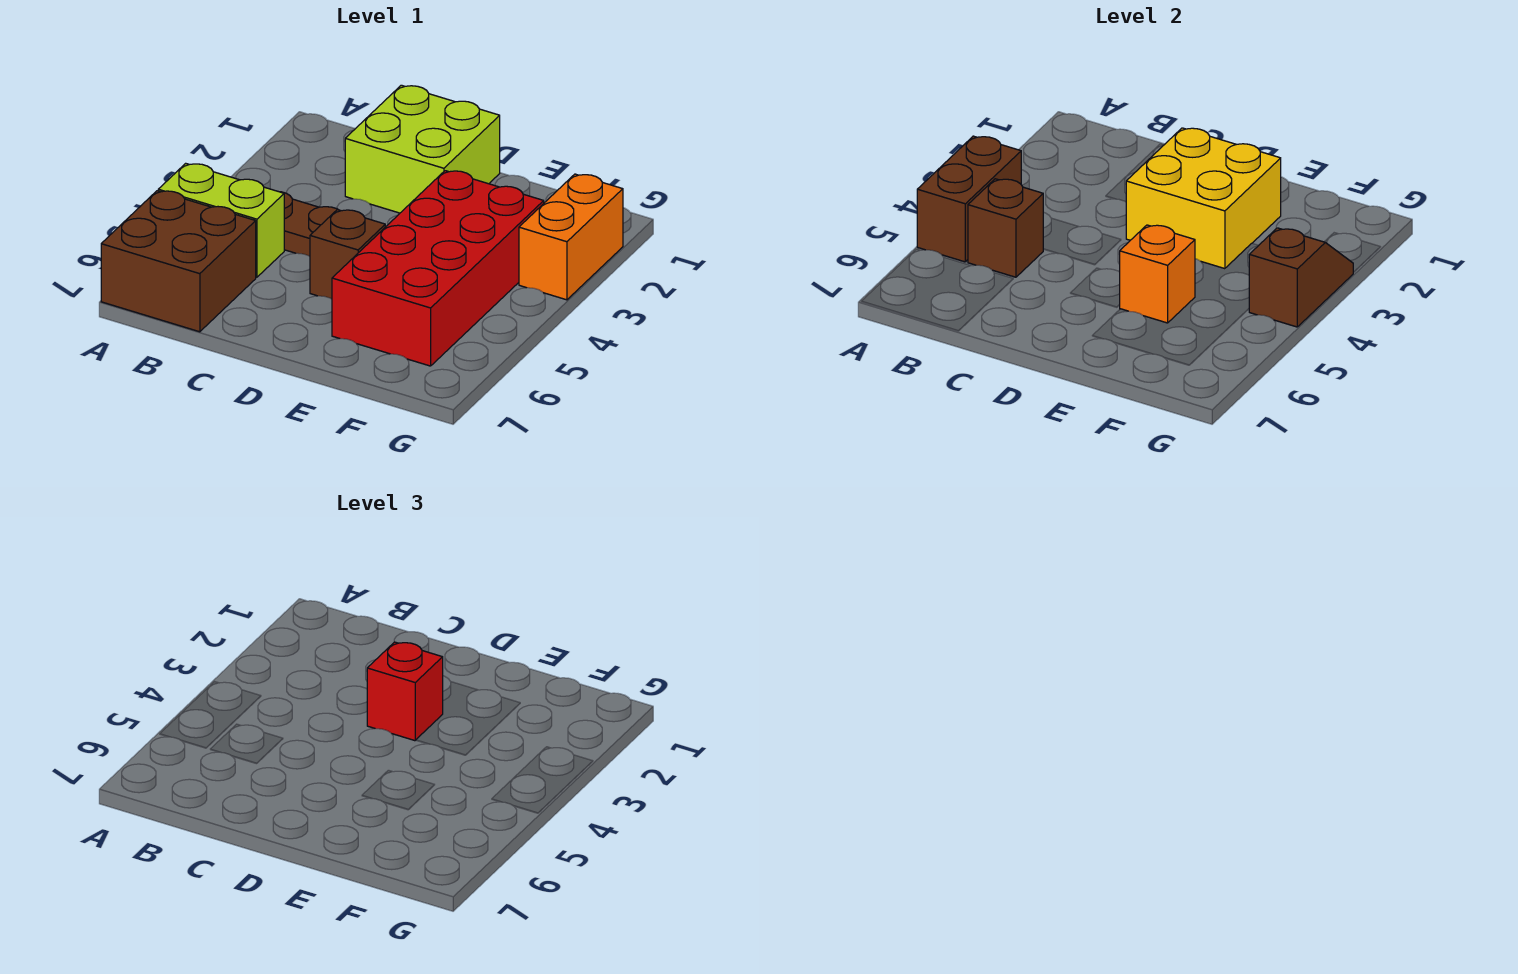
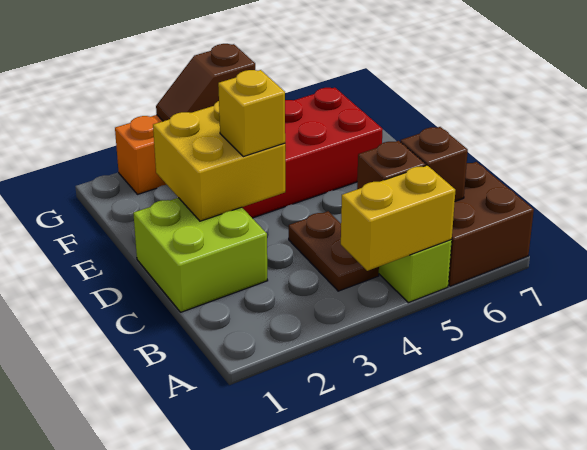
brown brick A4:A5 level 2 -> yellow brick A4:A5 level 2
red brick D3 level 3 -> yellow brick D3 level 3
brown brick D5 level 1 -> brown brick B6 level 2
orange brick E5 level 2 -> none

